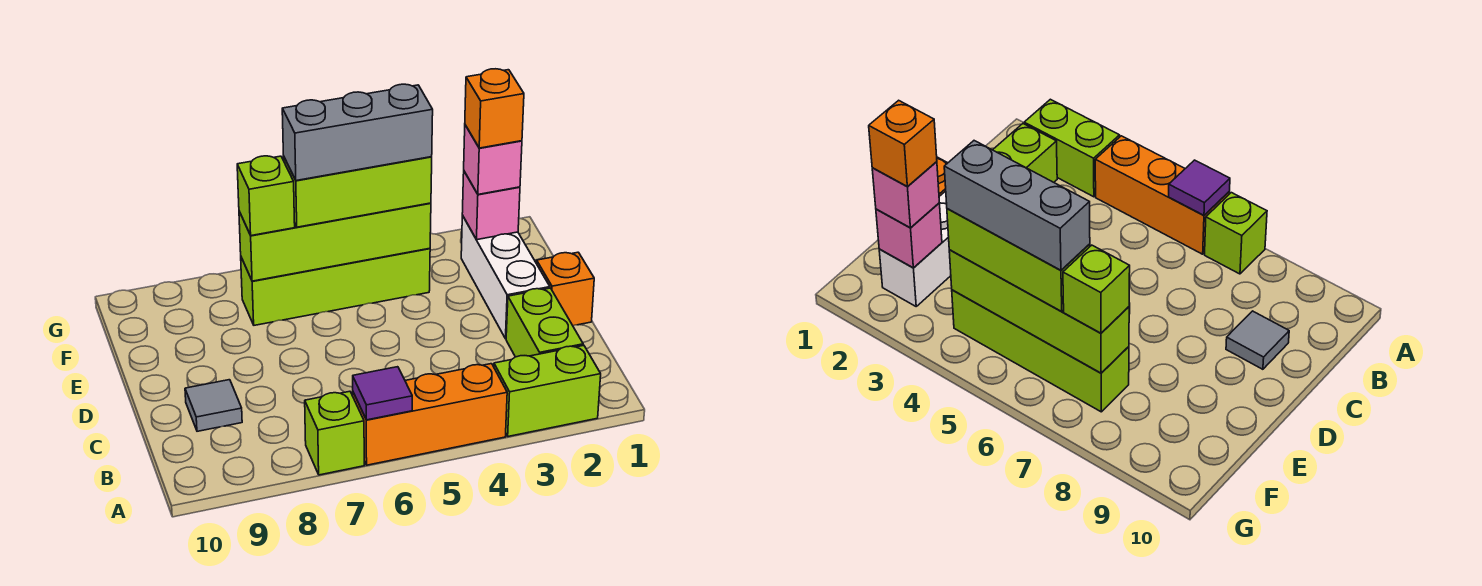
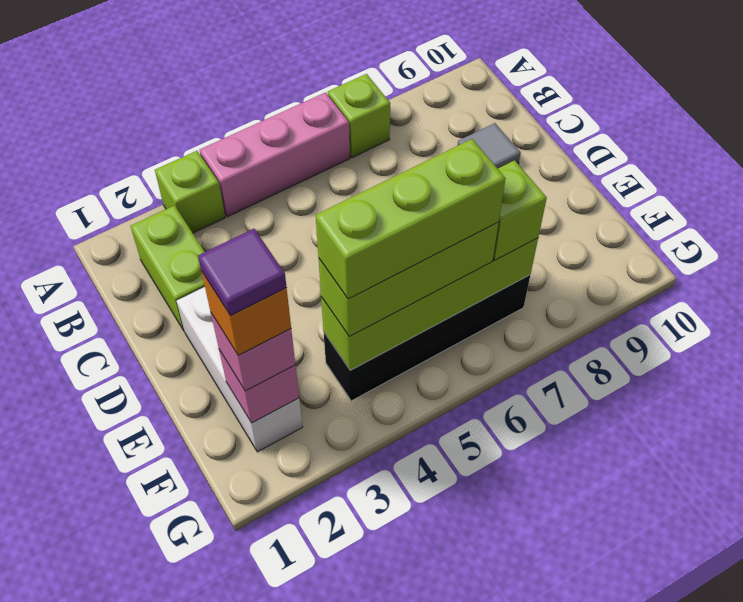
lime brick A2:A3 level 1 -> lime brick A3 level 1
orange brick A4:A6 level 1 -> pink brick A4:A6 level 1
purple tile A6 level 2 -> purple tile F2 level 5
orange brick D1 level 1 -> none
lime brick F4:F7 level 1 -> black brick F4:F7 level 1
grey brick F4:F6 level 4 -> lime brick F4:F6 level 4

